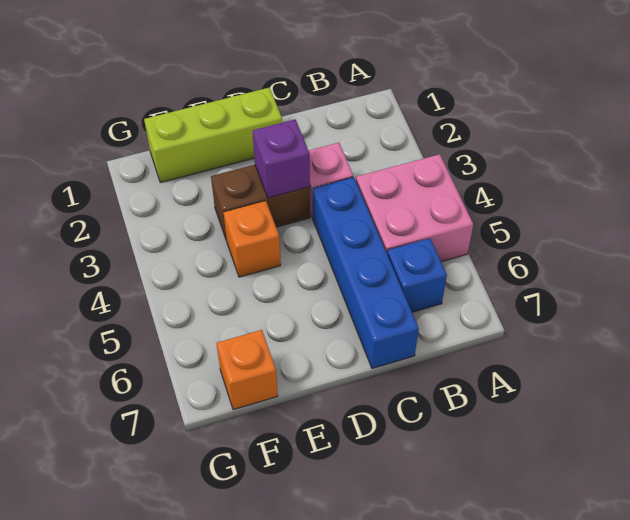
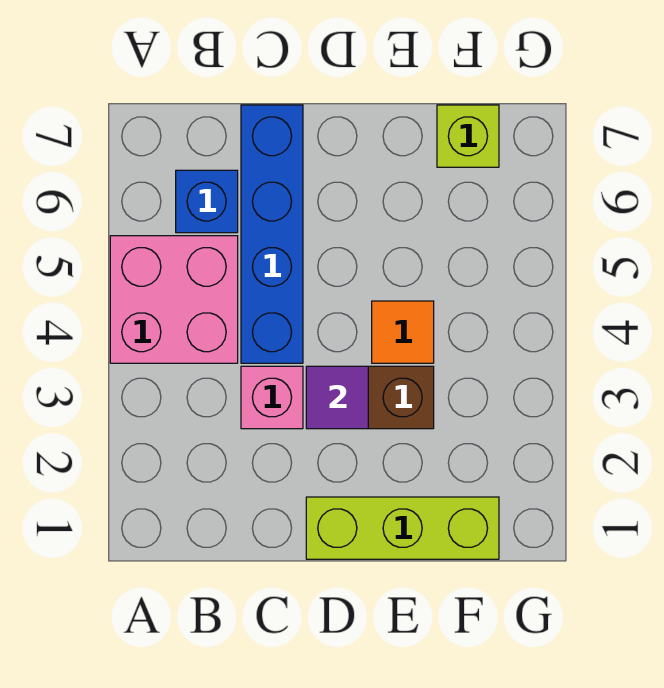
purple brick D3 level 2 -> purple tile D3 level 2
orange brick E4 level 1 -> orange tile E4 level 1
orange brick F7 level 1 -> lime brick F7 level 1

